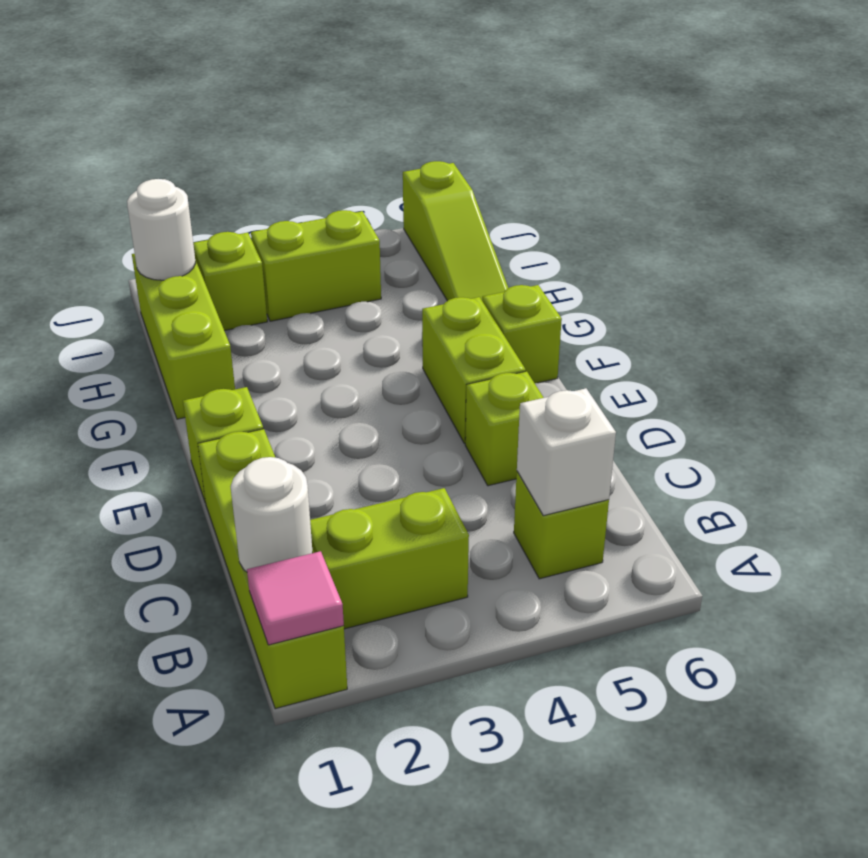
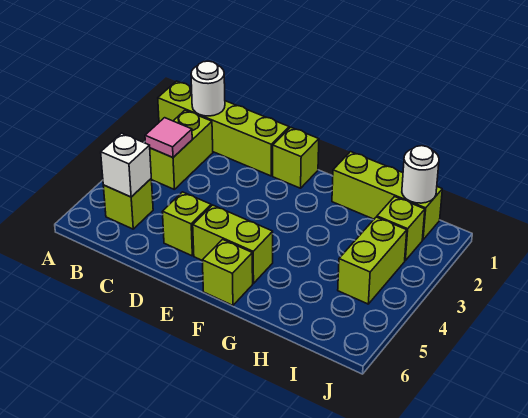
pink tile A1 level 2 -> pink tile B3 level 2
lime slope H6:J6 level 1 top J -> none

